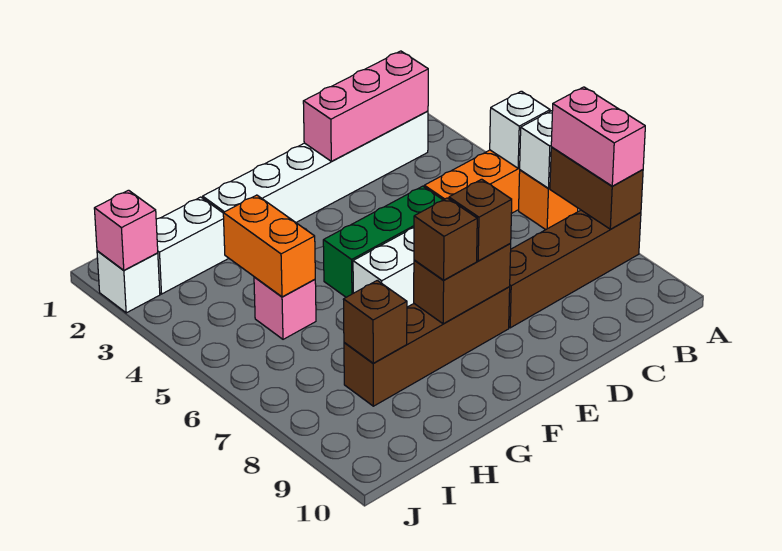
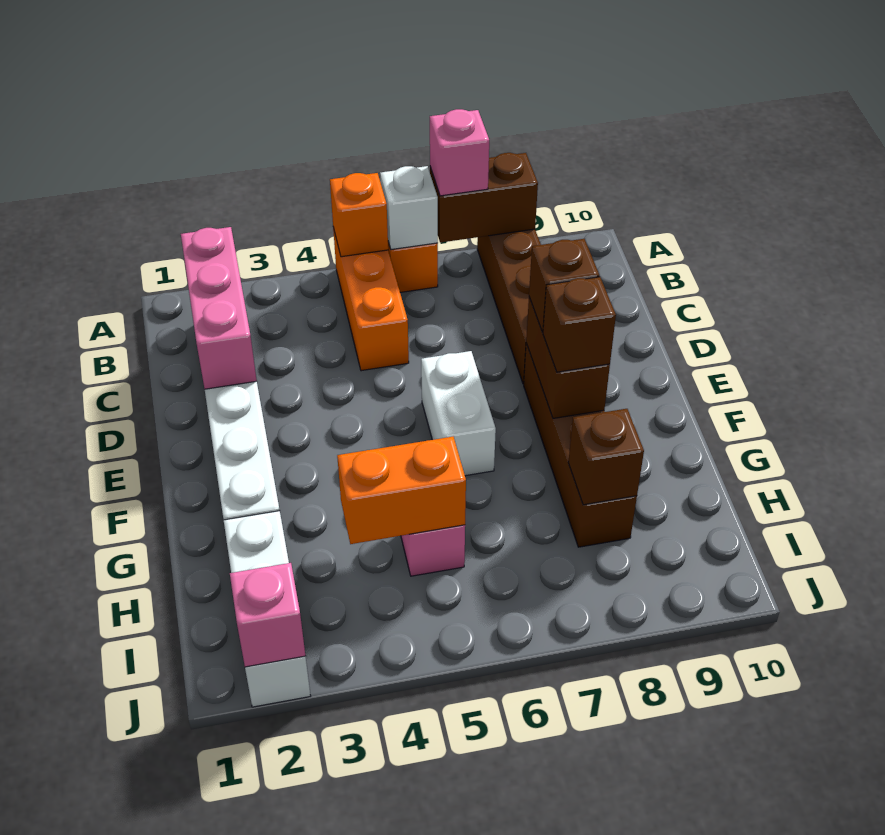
white brick A5 level 2 -> orange brick A5 level 2
pink brick A7:A8 level 3 -> pink brick A7 level 3
green brick D5:F5 level 1 -> none

